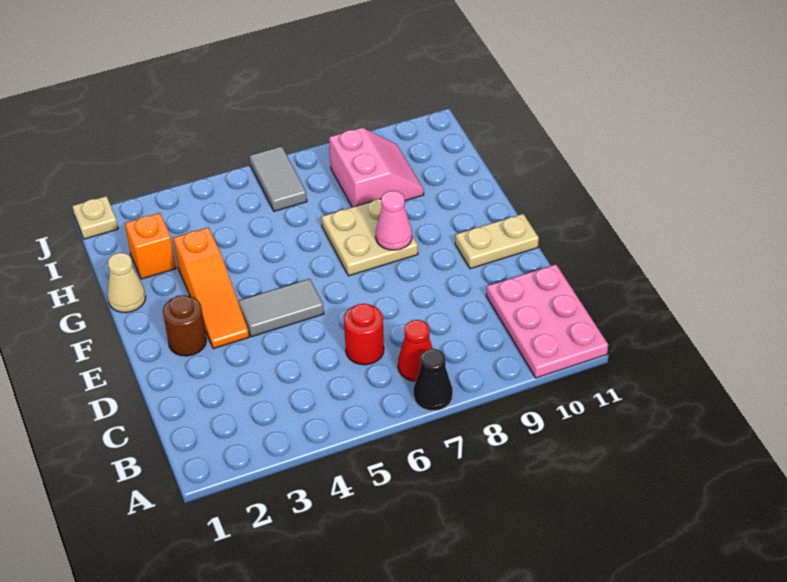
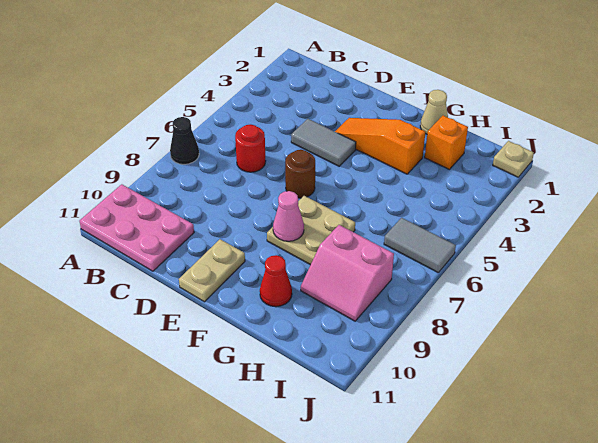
red cone B7 level 1 -> red cone G10 level 1
brown round brick E2 level 1 -> brown round brick E6 level 1
grey tile E4:E5 level 1 -> grey tile D4:E4 level 1

